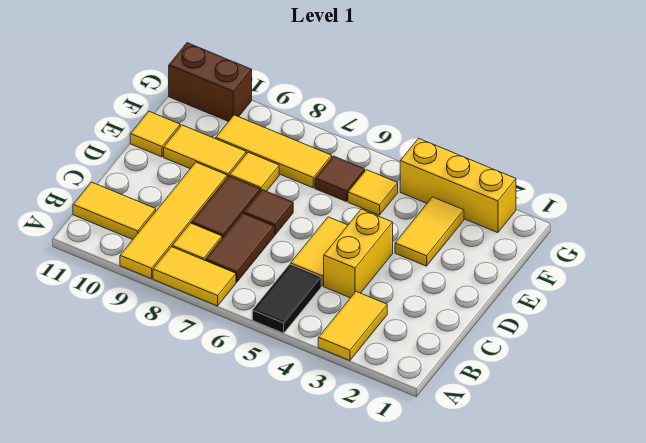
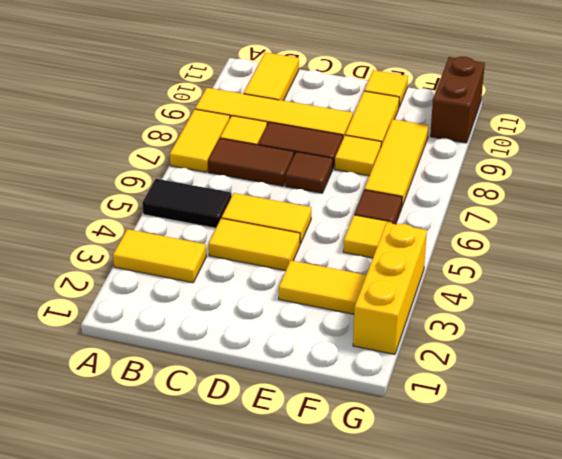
yellow brick C4:D4 level 1 -> yellow tile C4:D4 level 1

